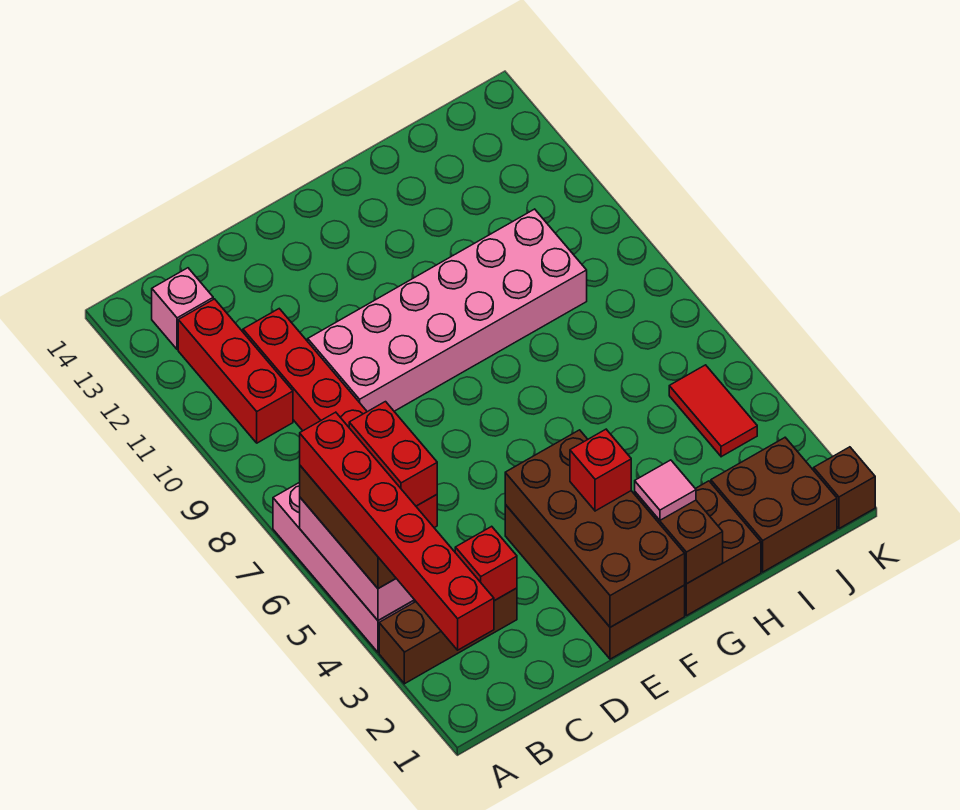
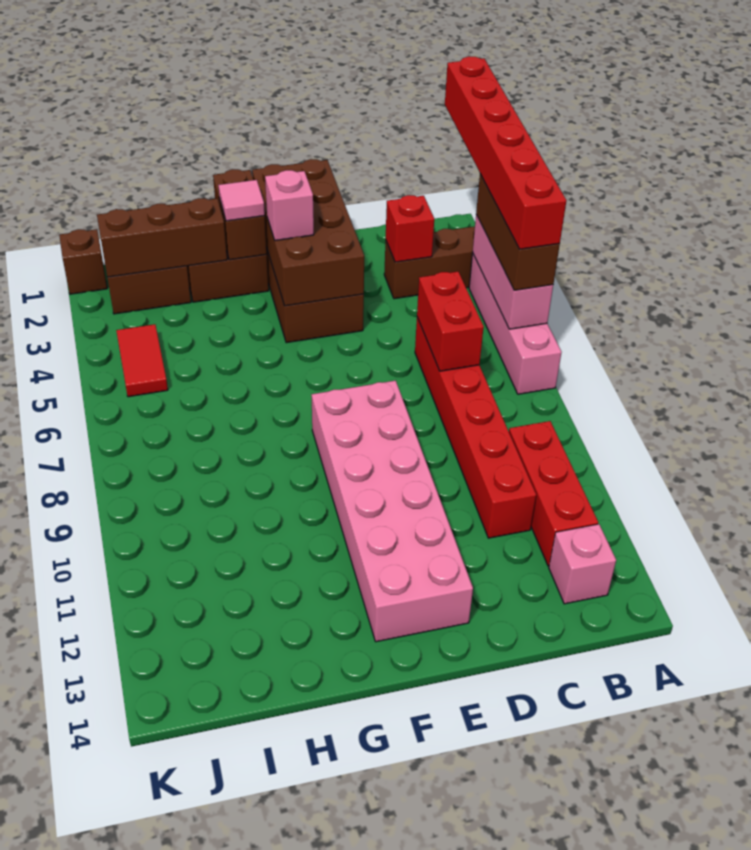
pink brick D9:I10 level 1 -> pink brick E8:F13 level 1
red brick F3 level 3 -> pink brick F3 level 3
none -> brown brick H2:J2 level 2

